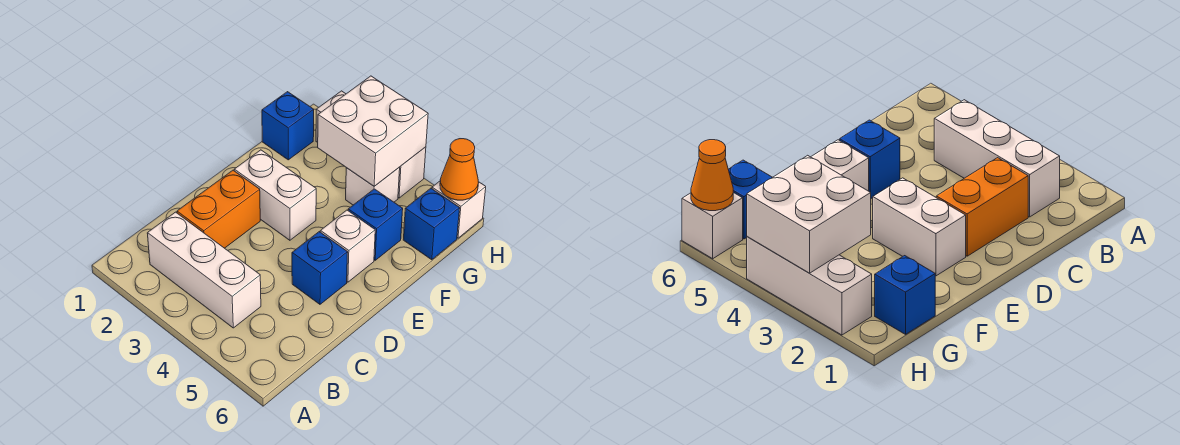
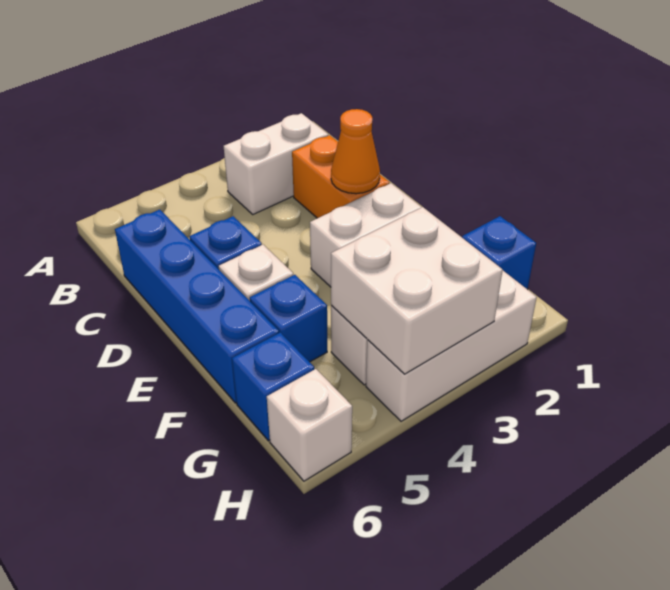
white brick B2:B4 level 1 -> white brick B2:B3 level 1
none -> blue brick C6:F6 level 1
orange cone H6 level 2 -> orange cone D2 level 2

